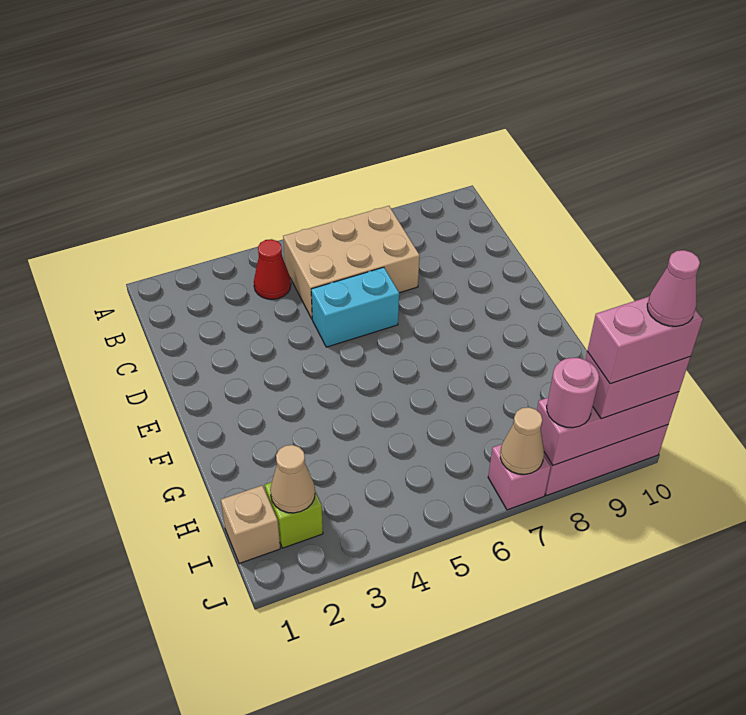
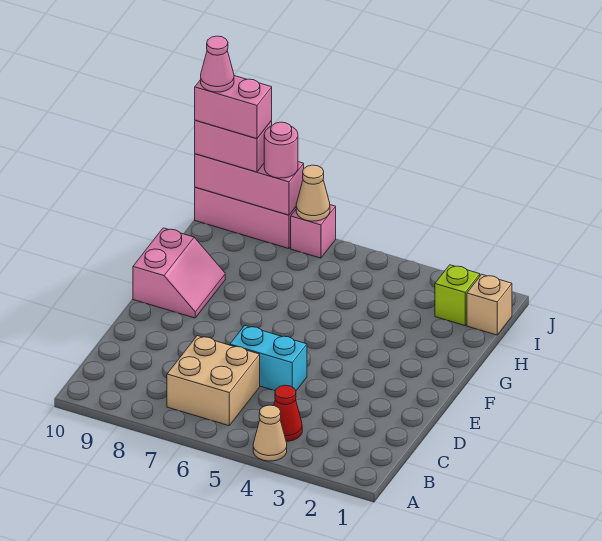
tan brick B5:C7 level 1 -> tan brick B6:C7 level 1
none -> pink slope F9:G10 level 1 top 10
tan cone I2 level 2 -> tan cone A4 level 1

